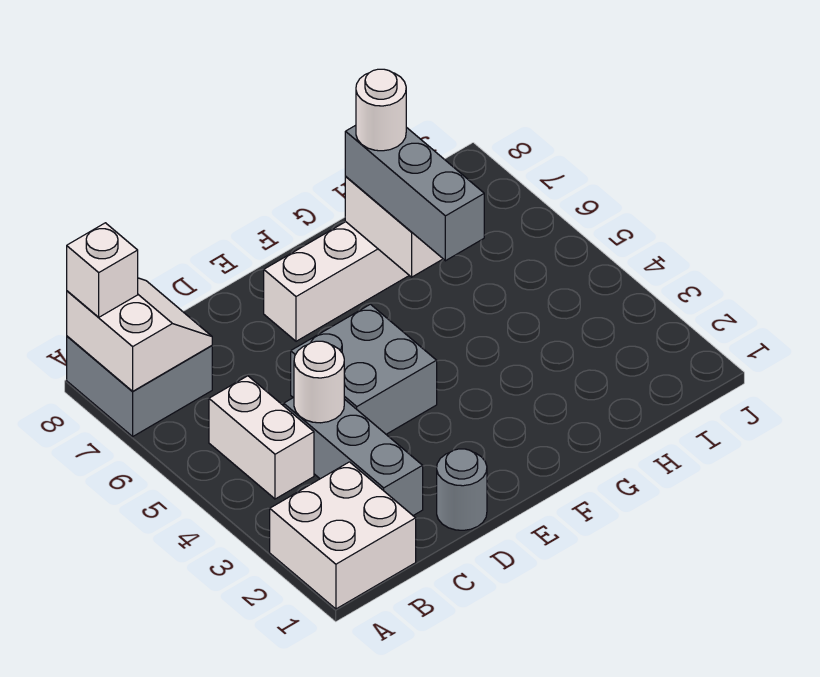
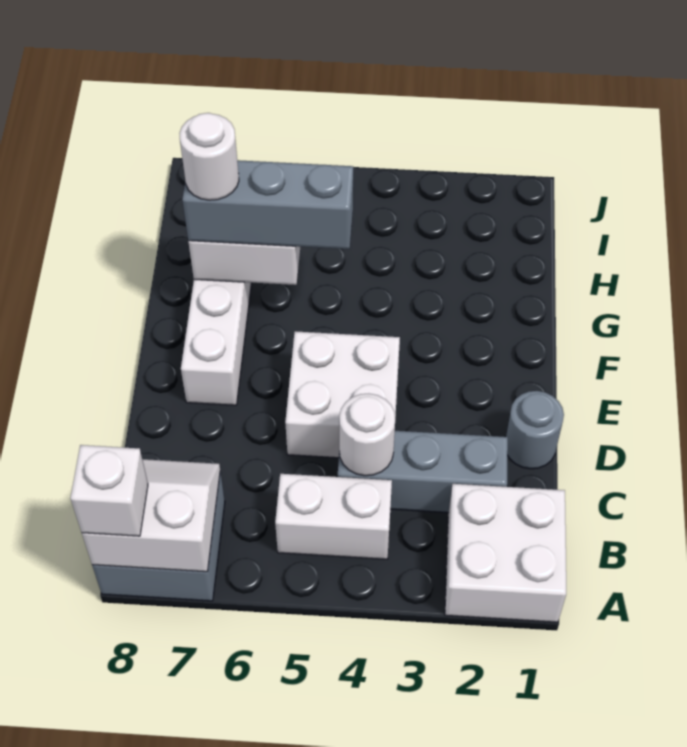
grey brick D4:E5 level 1 -> white brick D4:E5 level 1

